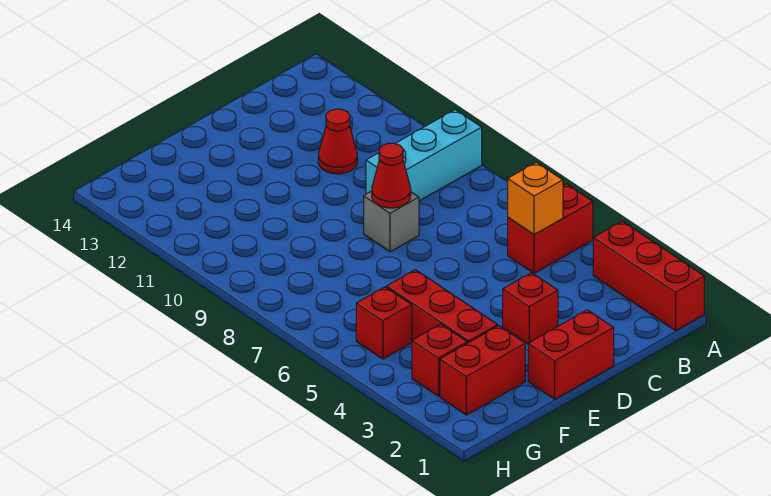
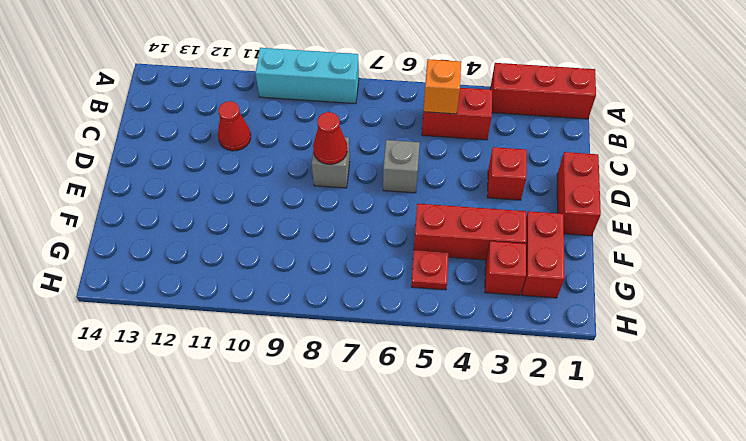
red brick A5:B5 level 1 -> red brick B4:B5 level 1
cyan brick A9:C9 level 1 -> cyan brick A8:A10 level 1
none -> grey brick D6 level 1
red brick G5 level 1 -> red plate G5 level 1

